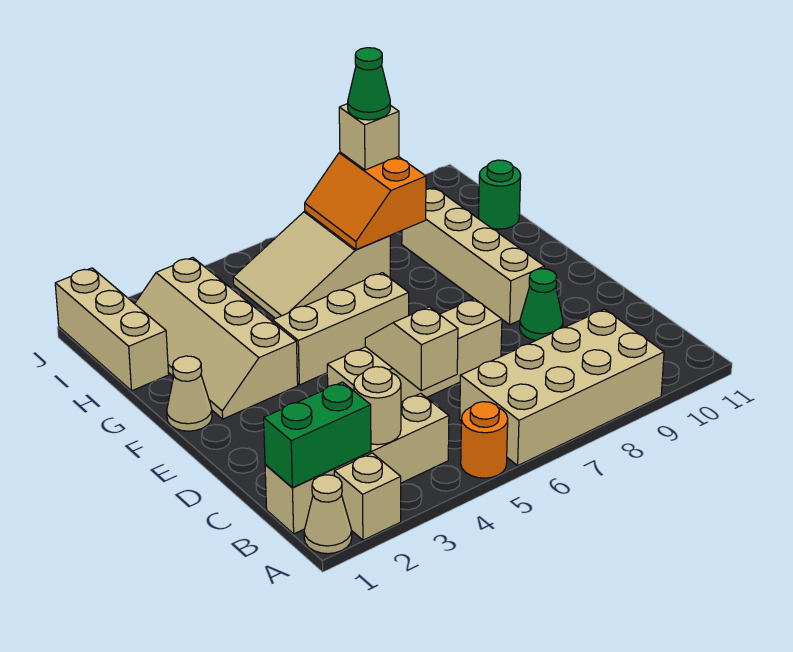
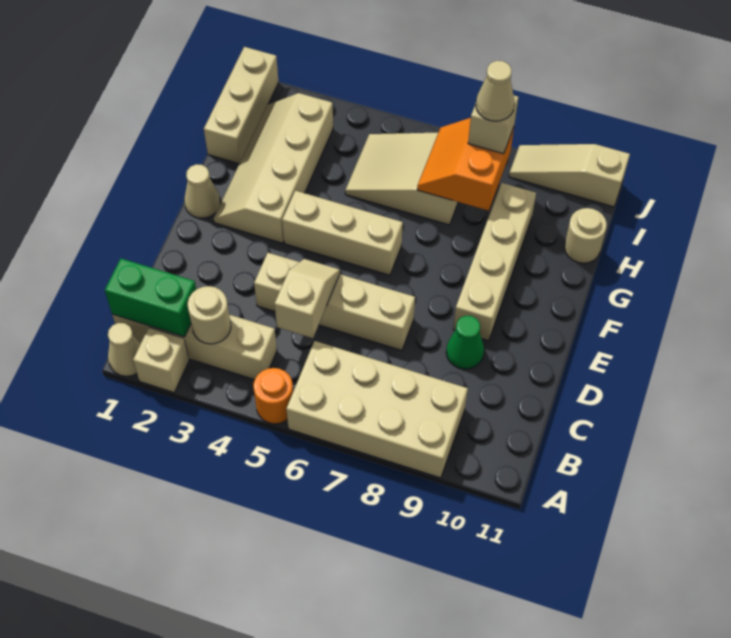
green round brick H11 level 1 -> tan round brick H11 level 1
green cone I8 level 4 -> tan cone I8 level 4
none -> tan slope J9:J11 level 1 top 11

